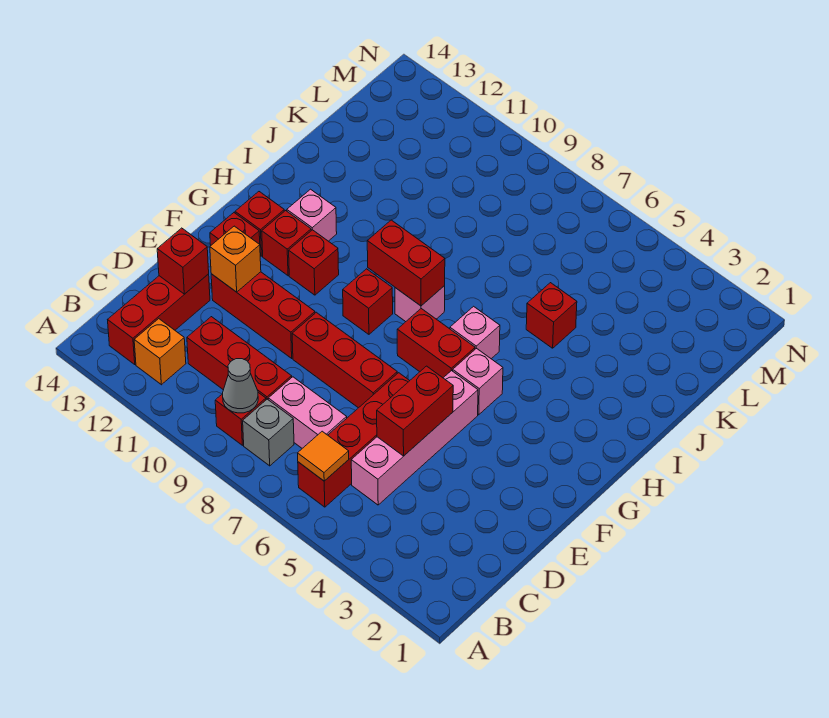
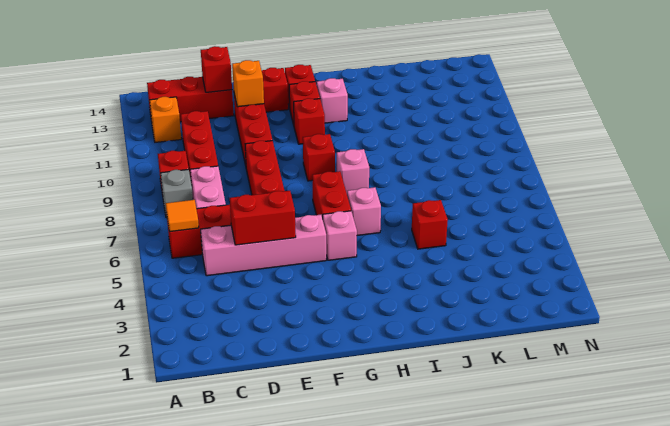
grey cone B9 level 2 -> none
red brick H8:H9 level 2 -> none

